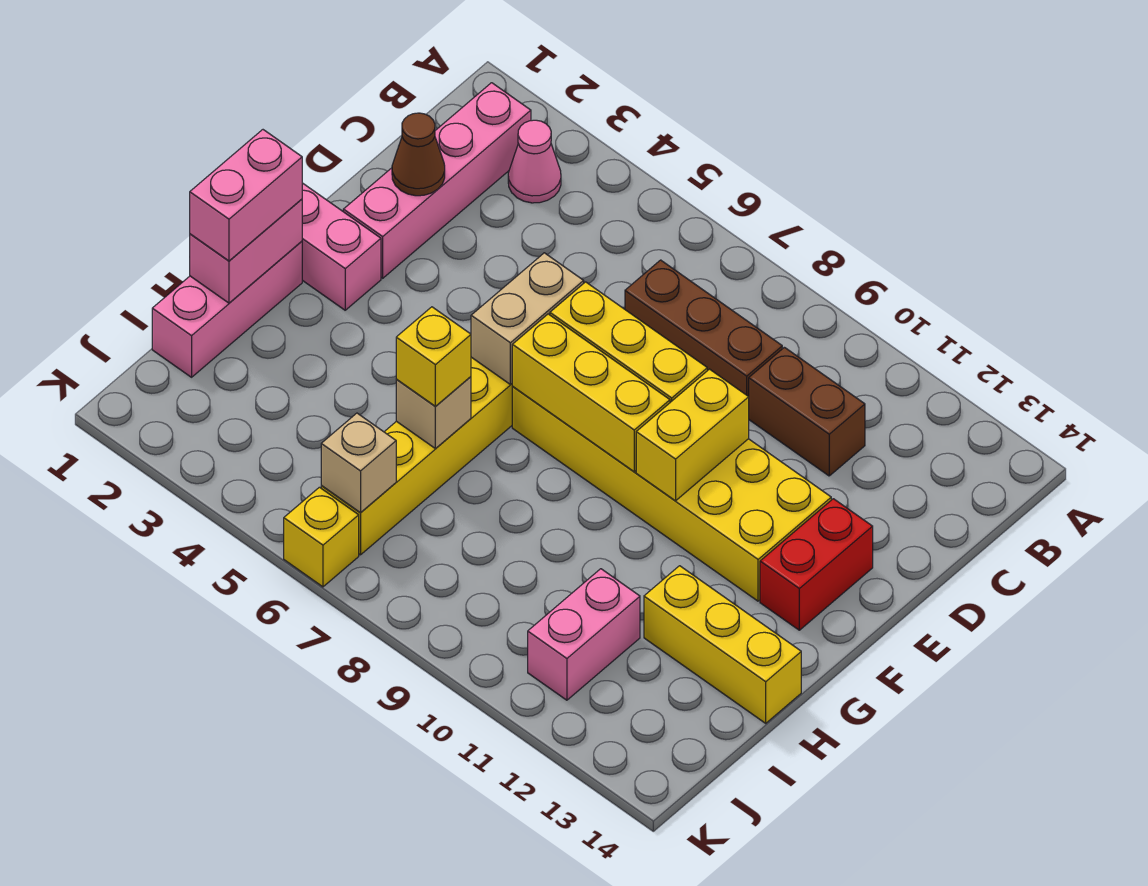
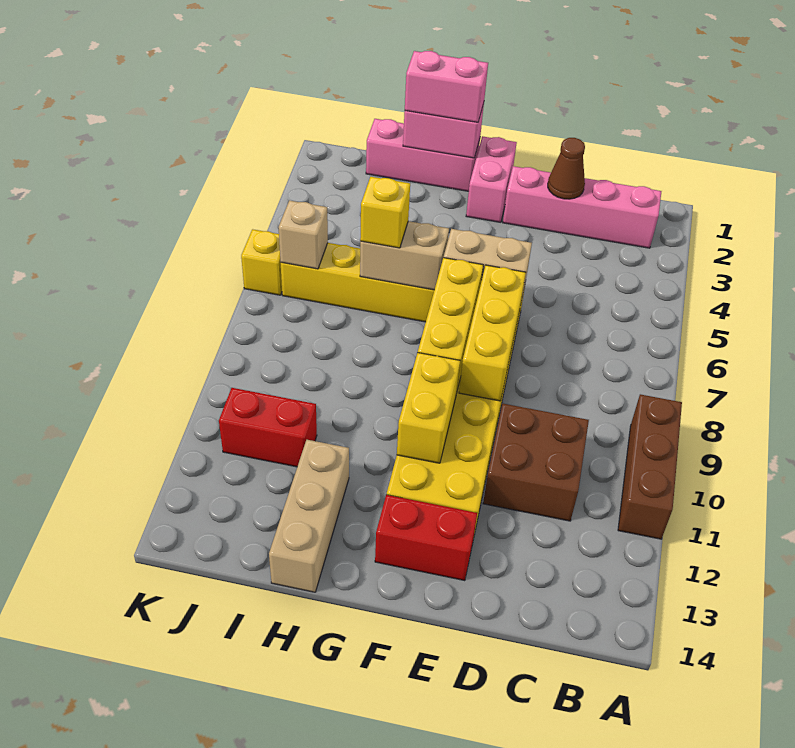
pink cone B3 level 1 -> none
brown brick C7:C9 level 1 -> brown brick A9:A11 level 1
brown brick C10:C11 level 1 -> brown brick C10:D11 level 1
yellow brick E10:F10 level 2 -> yellow brick F10:F11 level 2
tan brick H6 level 2 -> tan brick G6:H6 level 2
yellow brick H12:H14 level 1 -> tan brick H12:H14 level 1
pink brick I11:J11 level 1 -> red brick I11:J11 level 1

